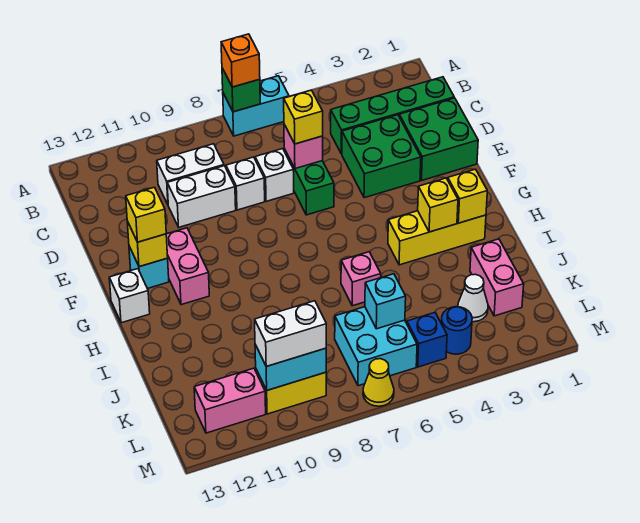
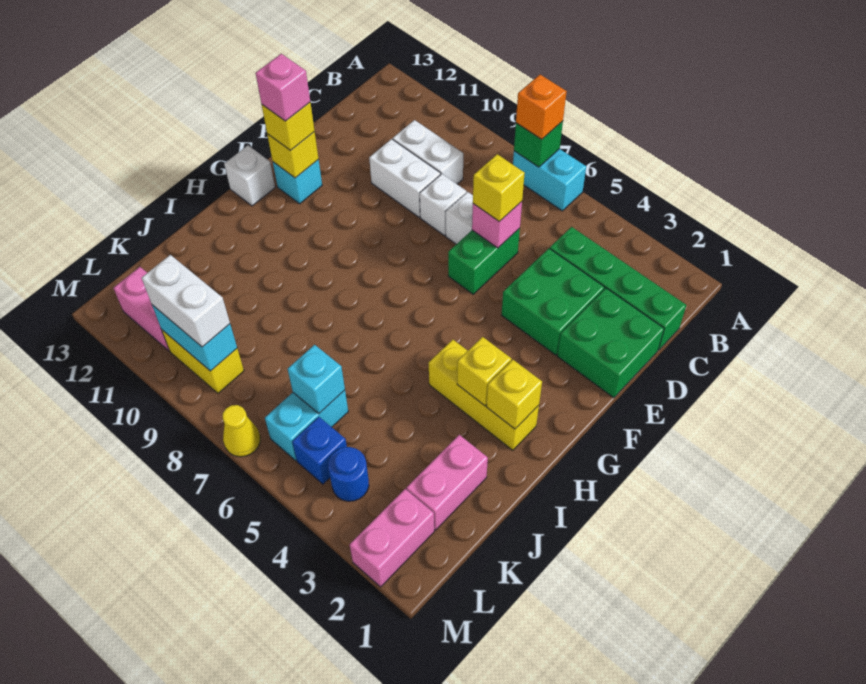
pink brick F11:G11 level 1 -> pink brick L2:M2 level 1
pink brick I6 level 1 -> pink brick F12 level 4
white cone K3 level 1 -> none
cyan brick K6:L7 level 1 -> cyan brick K6:L6 level 1

